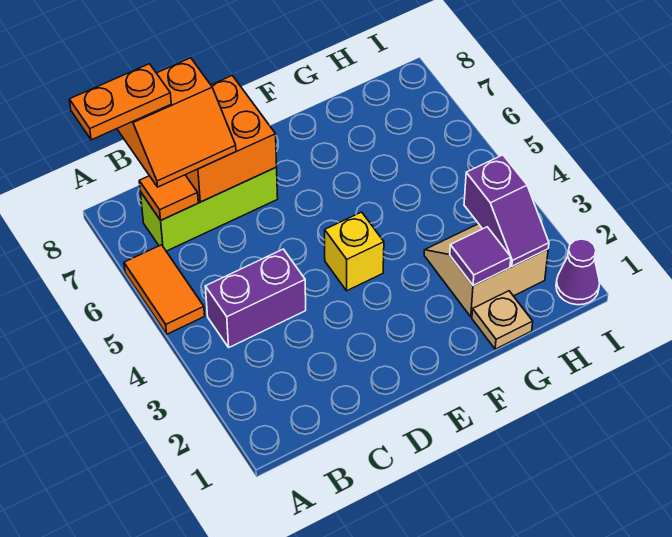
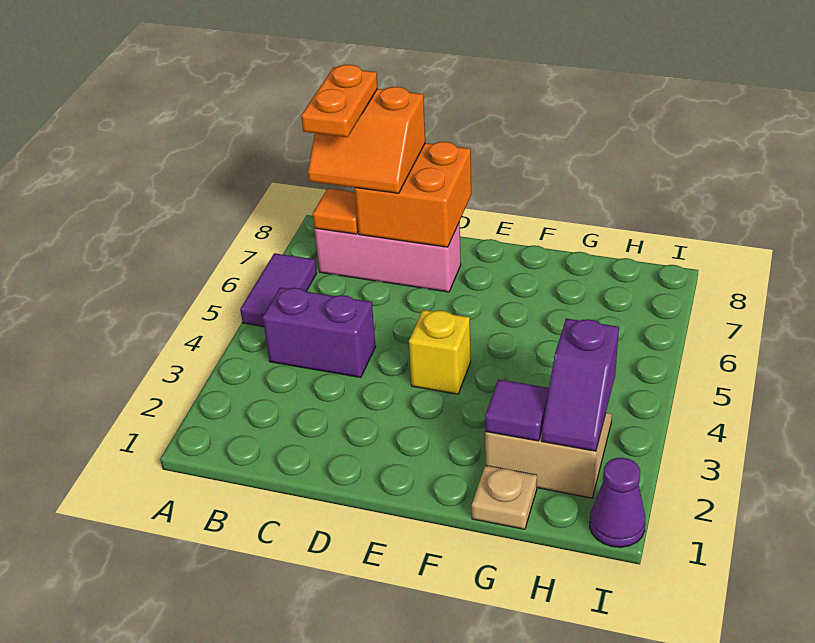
orange tile A5:A6 level 1 -> purple tile A5:A6 level 1
orange plate A8:B8 level 4 -> orange plate B7:B8 level 4
lime brick B7:D7 level 1 -> pink brick B7:D7 level 1

